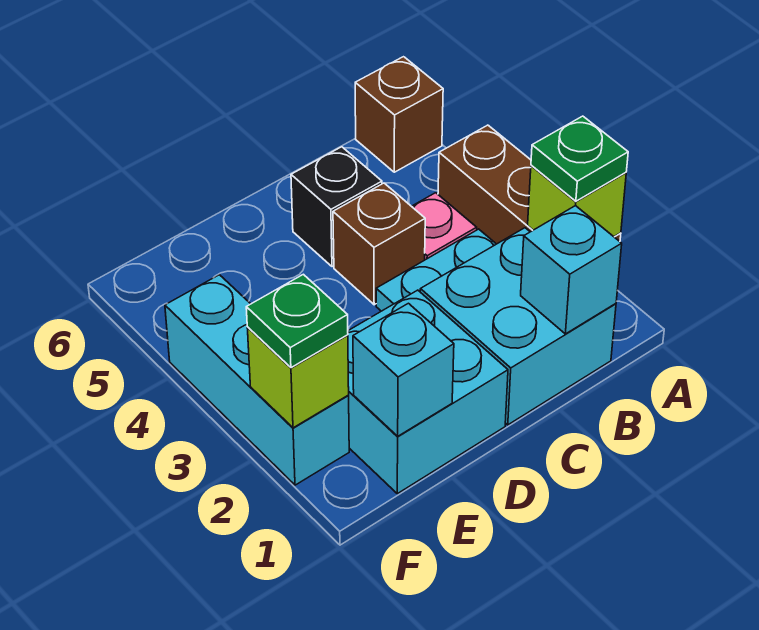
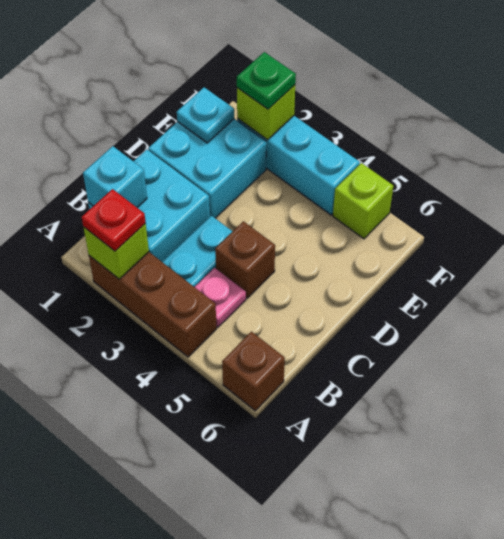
green plate A2 level 3 -> red plate A2 level 3
black brick C5 level 1 -> none
cyan brick E1 level 2 -> cyan plate E1 level 2
none -> lime brick F5 level 1

